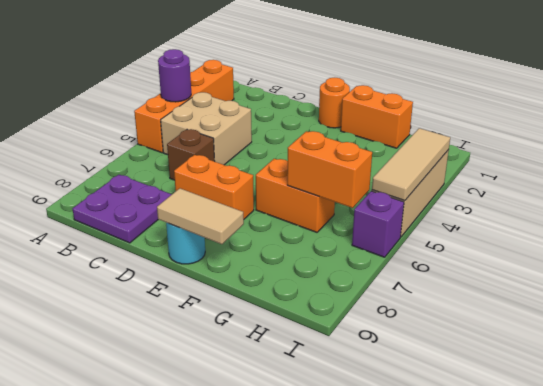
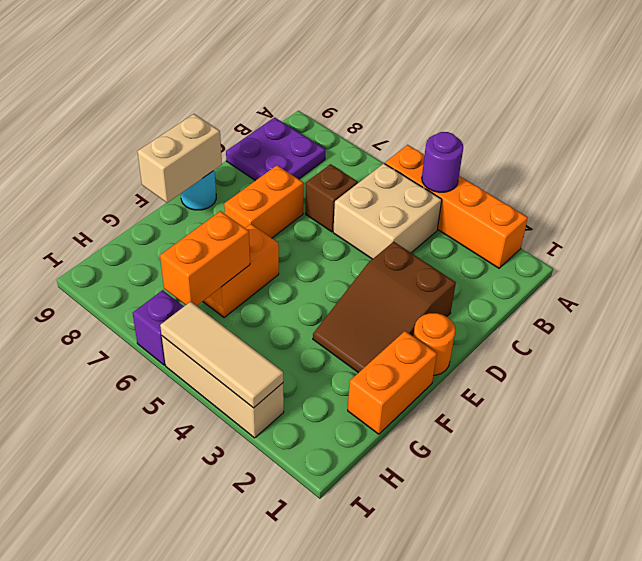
none -> brown slope D2:F3 level 1 top D
tan tile E9:F9 level 2 -> tan brick E9:F9 level 2

